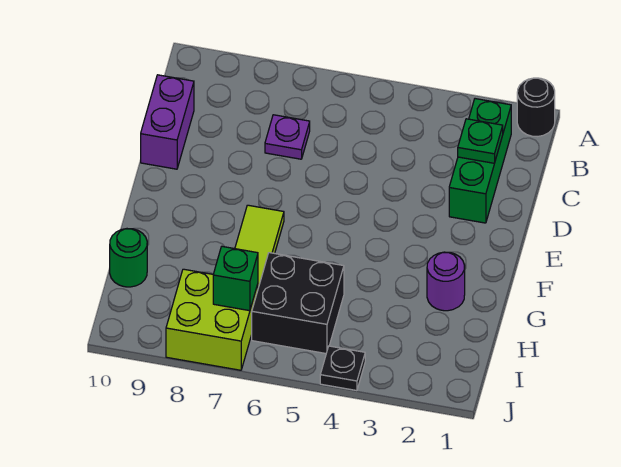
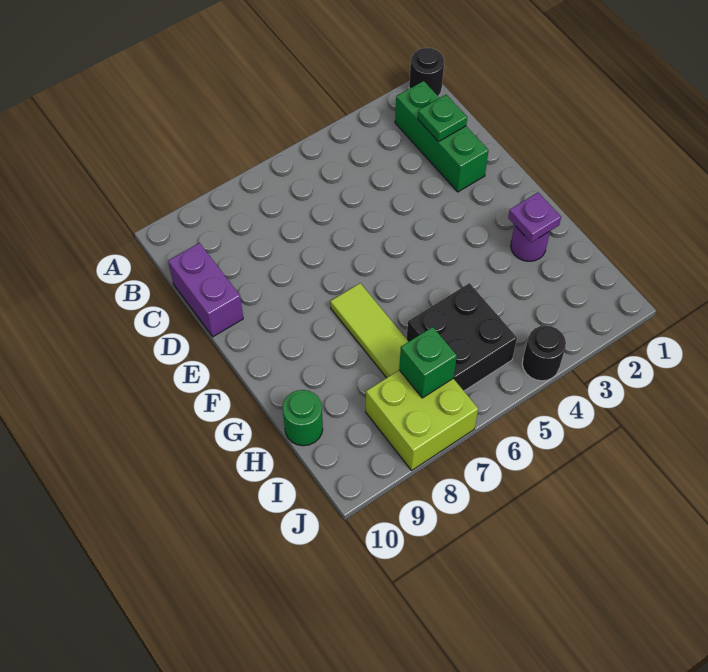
purple plate C7 level 1 -> purple plate G2 level 2
black plate J4 level 1 -> black round brick J4 level 1

